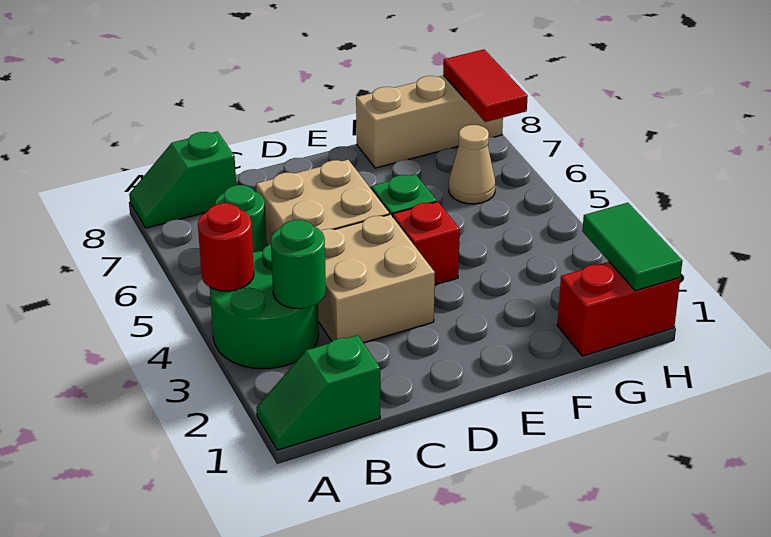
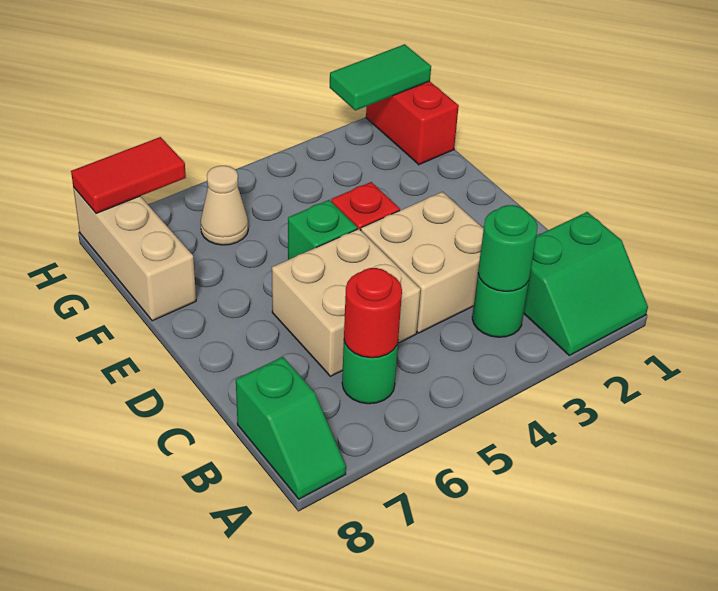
green slope A1:B1 level 1 top B -> green slope A1:B2 level 1 top B
green round brick A3:B4 level 1 -> green round brick B3 level 1
red round brick A4 level 2 -> red round brick B6 level 2

